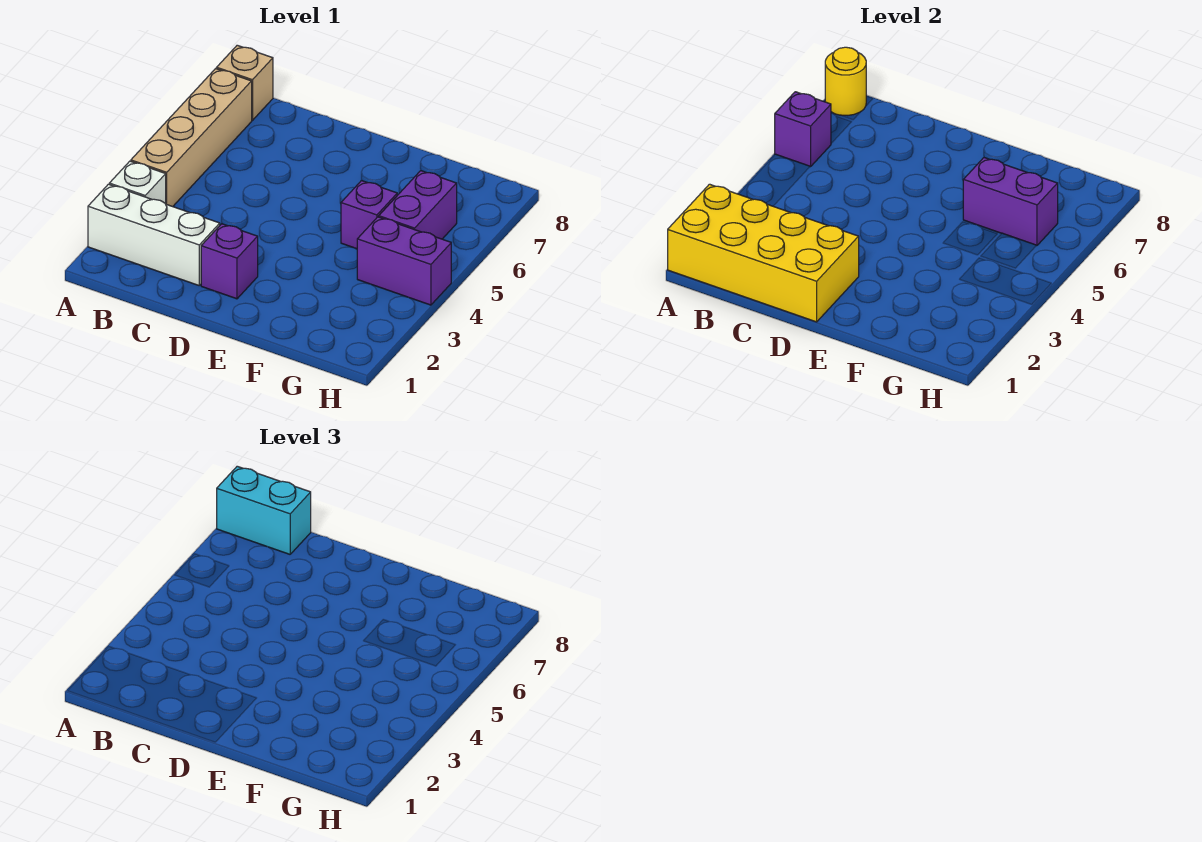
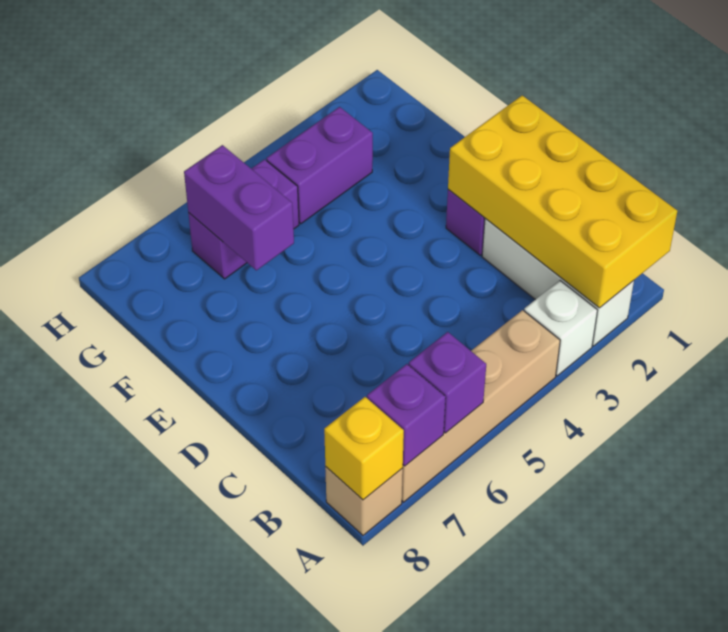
yellow round brick A8 level 2 -> yellow brick A8 level 2
cyan brick A8:B8 level 3 -> none
purple brick F5 level 1 -> purple brick A7 level 2
purple brick G4:H4 level 1 -> purple brick G3:G4 level 1

